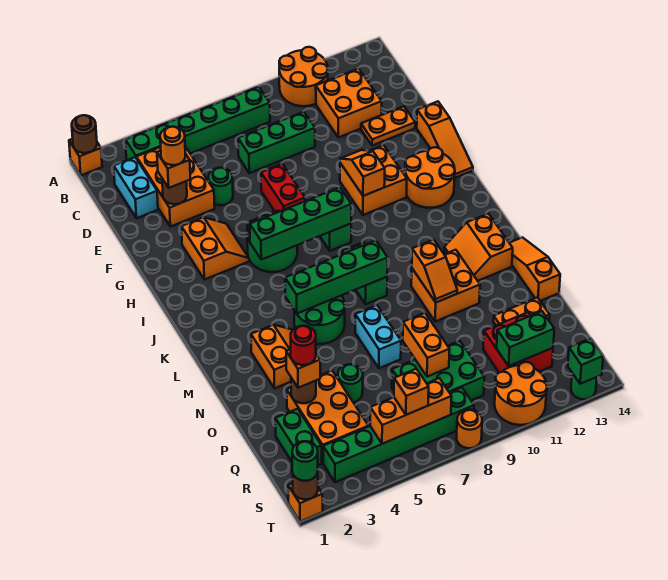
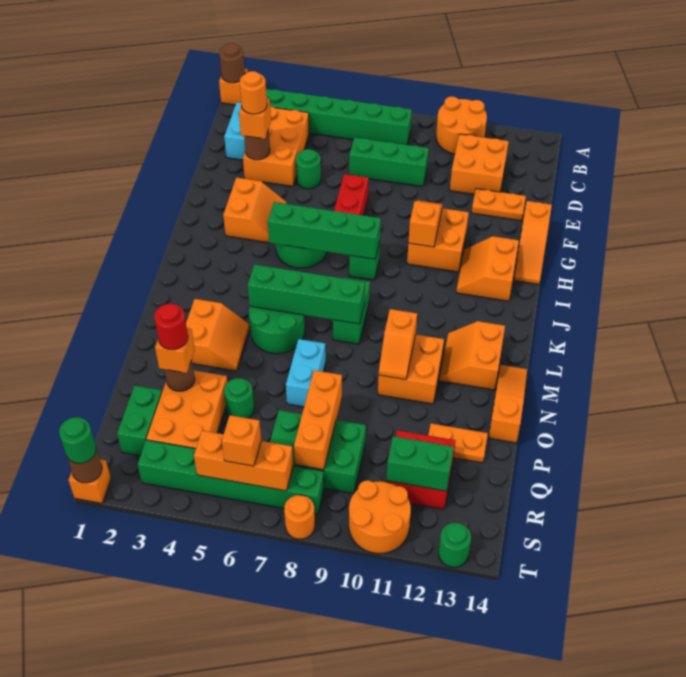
orange round brick H12:I13 level 1 -> orange slope H12:I13 level 1 top 13
orange brick P8:Q8 level 2 -> orange brick P8:R8 level 2
green brick T13 level 2 -> none

